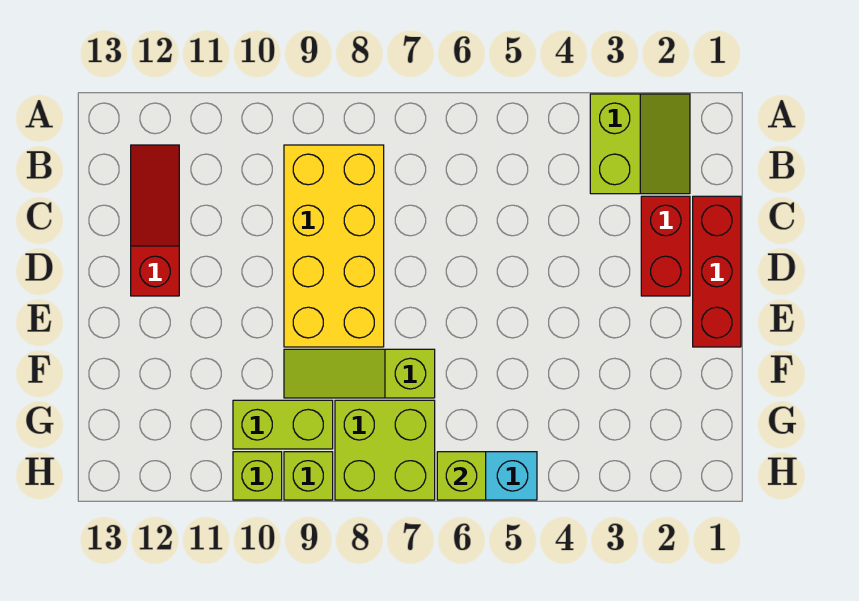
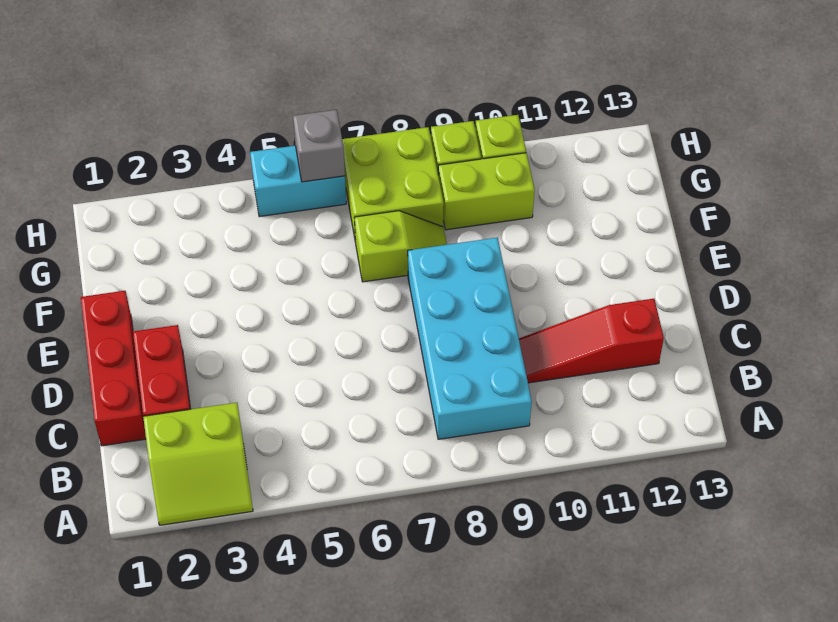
lime slope A2:B3 level 1 top 3 -> lime slope A2:B3 level 1 top B
yellow brick B8:E9 level 1 -> cyan brick B8:E9 level 1
red slope B12:D12 level 1 top D -> red slope C10:C12 level 1 top 12
lime slope F7:F9 level 1 top 7 -> lime slope F7:F8 level 1 top 7
lime brick H6 level 2 -> grey brick H6 level 2

